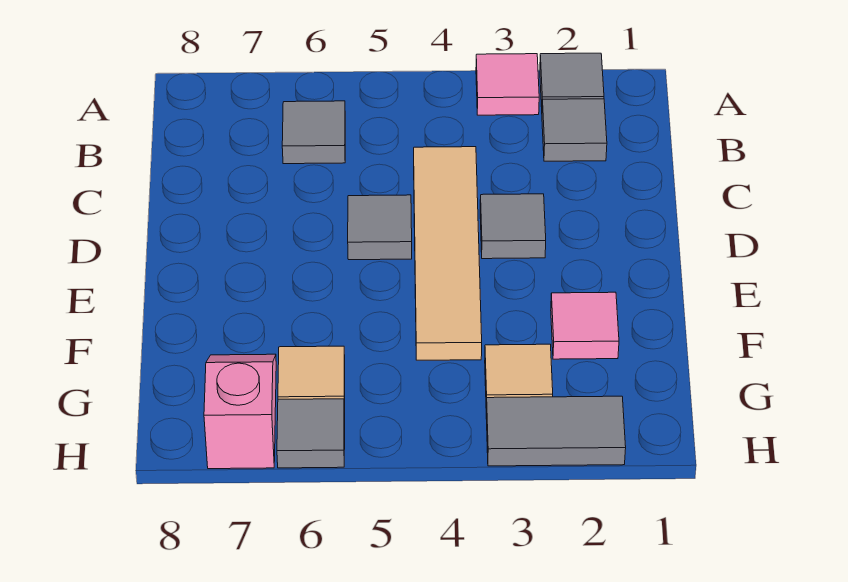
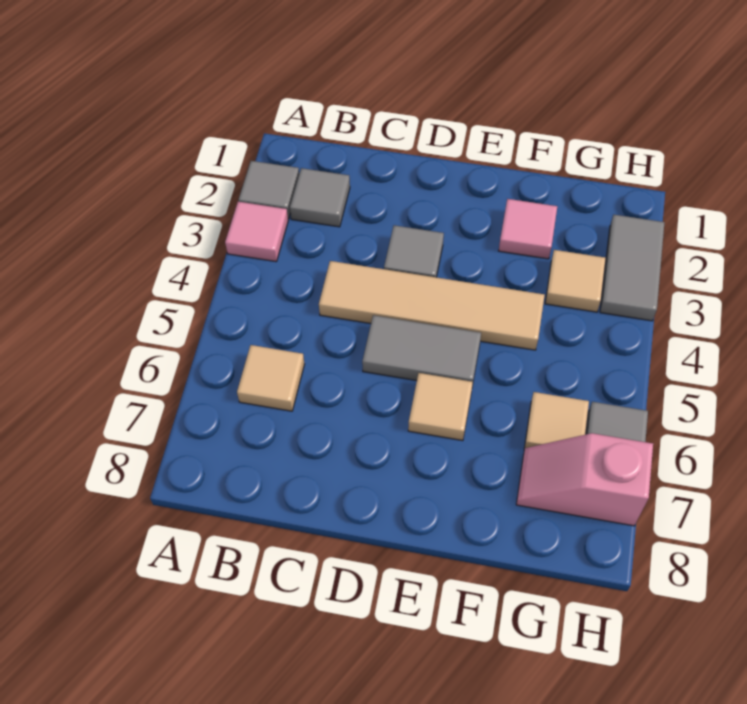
grey tile B6 level 1 -> tan tile B6 level 1
grey tile D5 level 1 -> grey tile D5:E5 level 1
none -> tan tile E6 level 1

